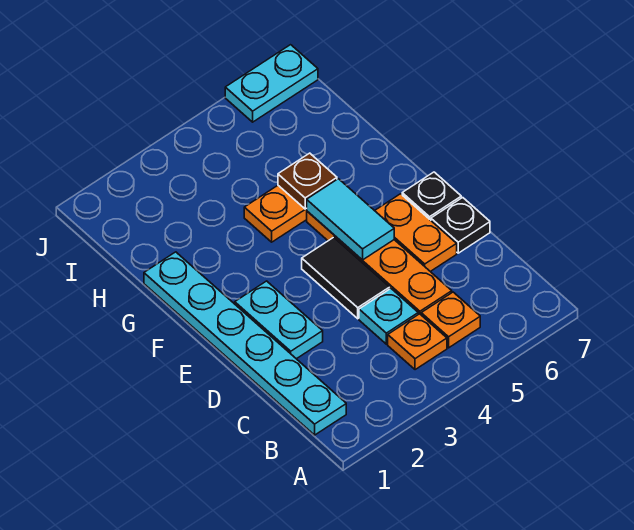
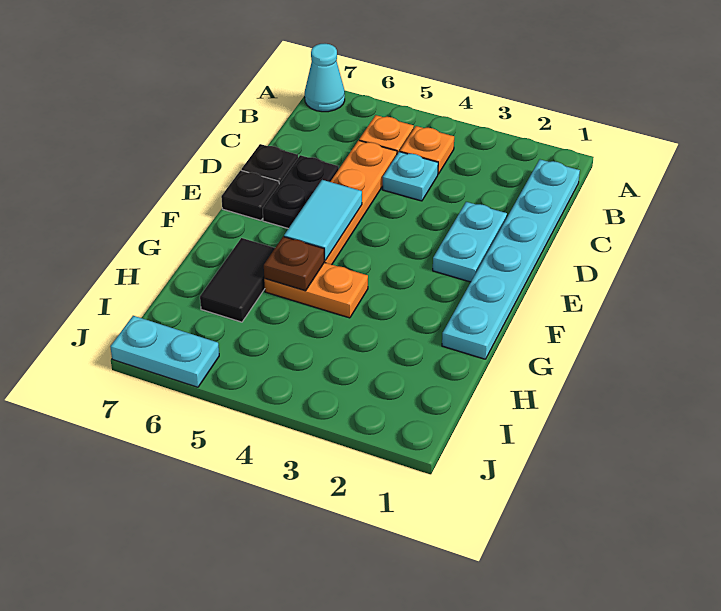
none -> cyan cone A7 level 1
black tile D4:E4 level 1 -> black tile G6:H6 level 1
orange plate D6:E6 level 1 -> black plate D6:E6 level 1

